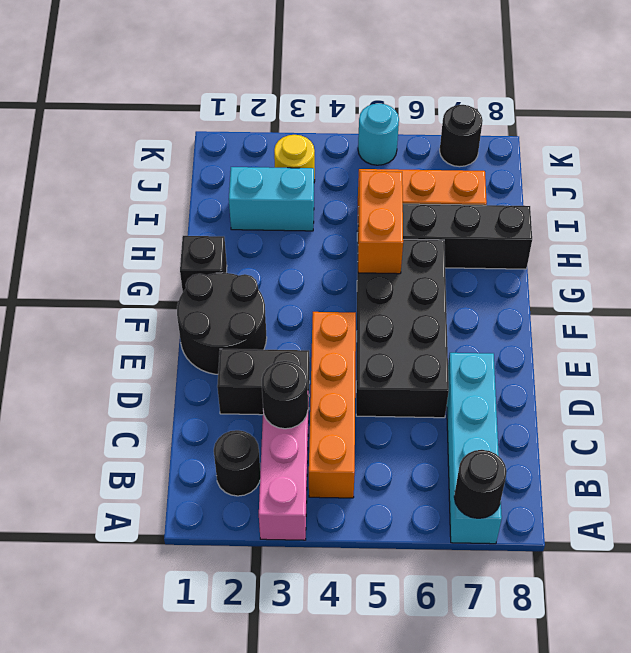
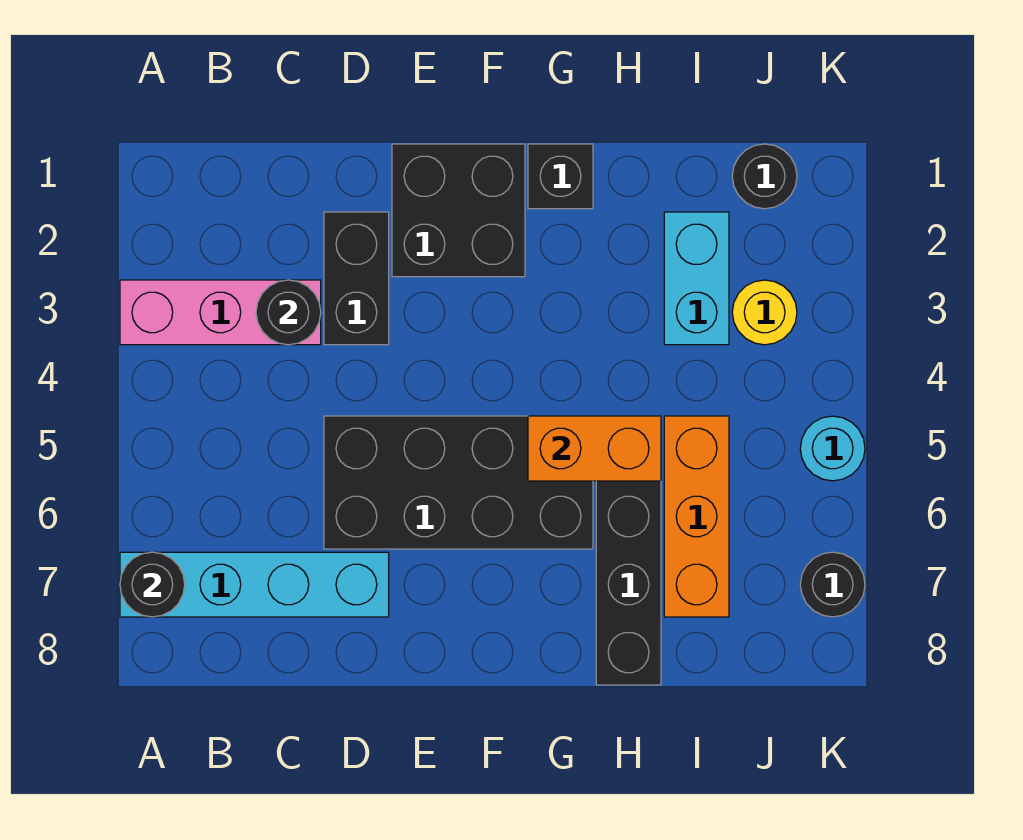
black round brick B2 level 1 -> black round brick J1 level 1
orange brick B4:E4 level 1 -> none
black round brick E1:F2 level 1 -> black brick E1:F2 level 1

